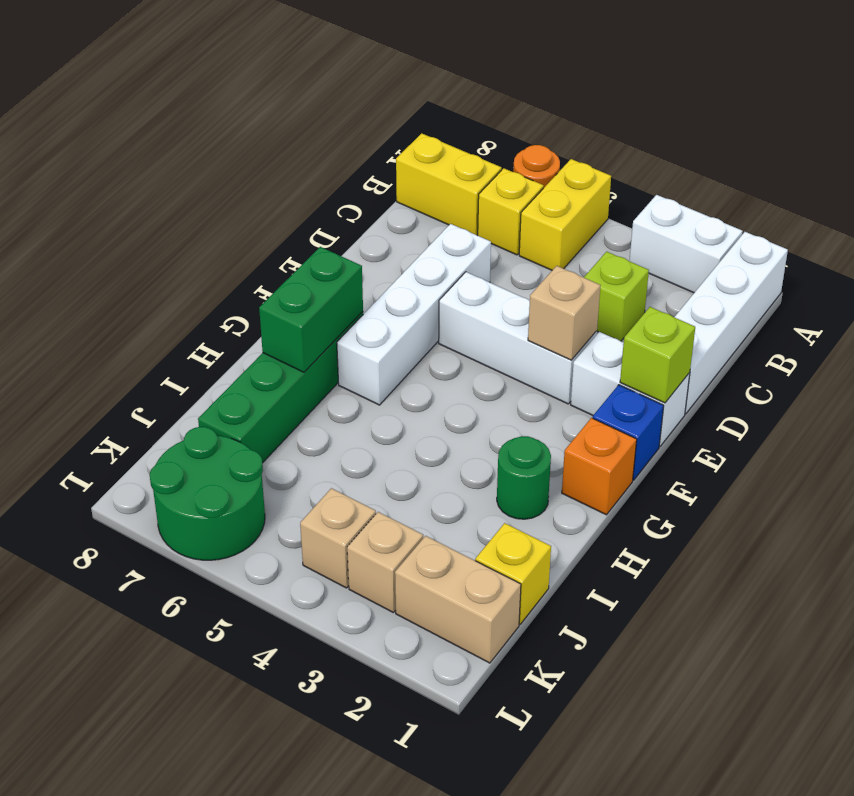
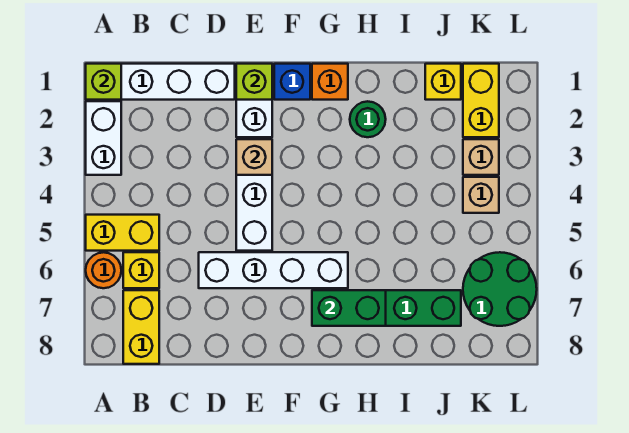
lime brick C3 level 1 -> lime brick A1 level 2
tan brick K1:K2 level 1 -> yellow brick K1:K2 level 1

